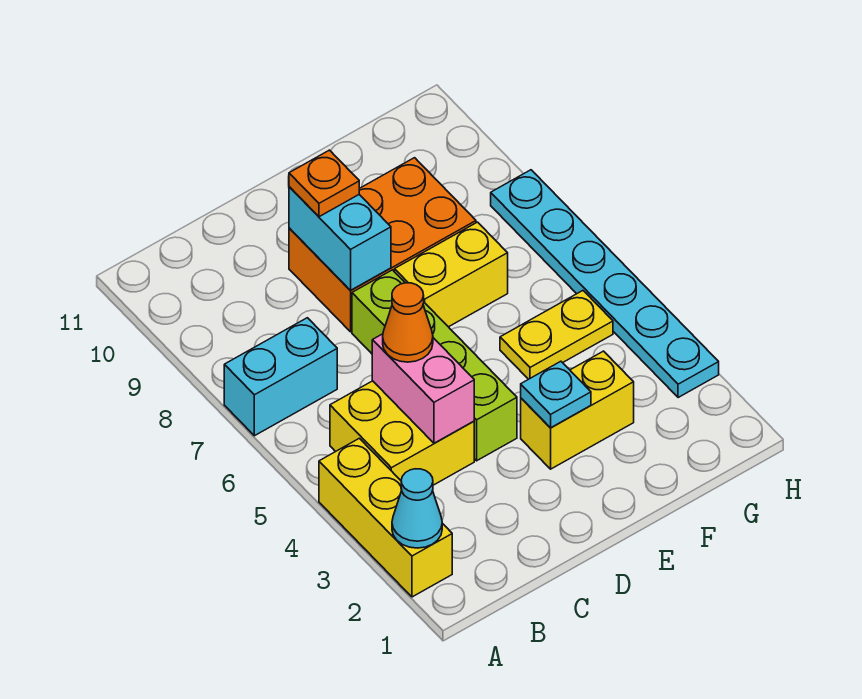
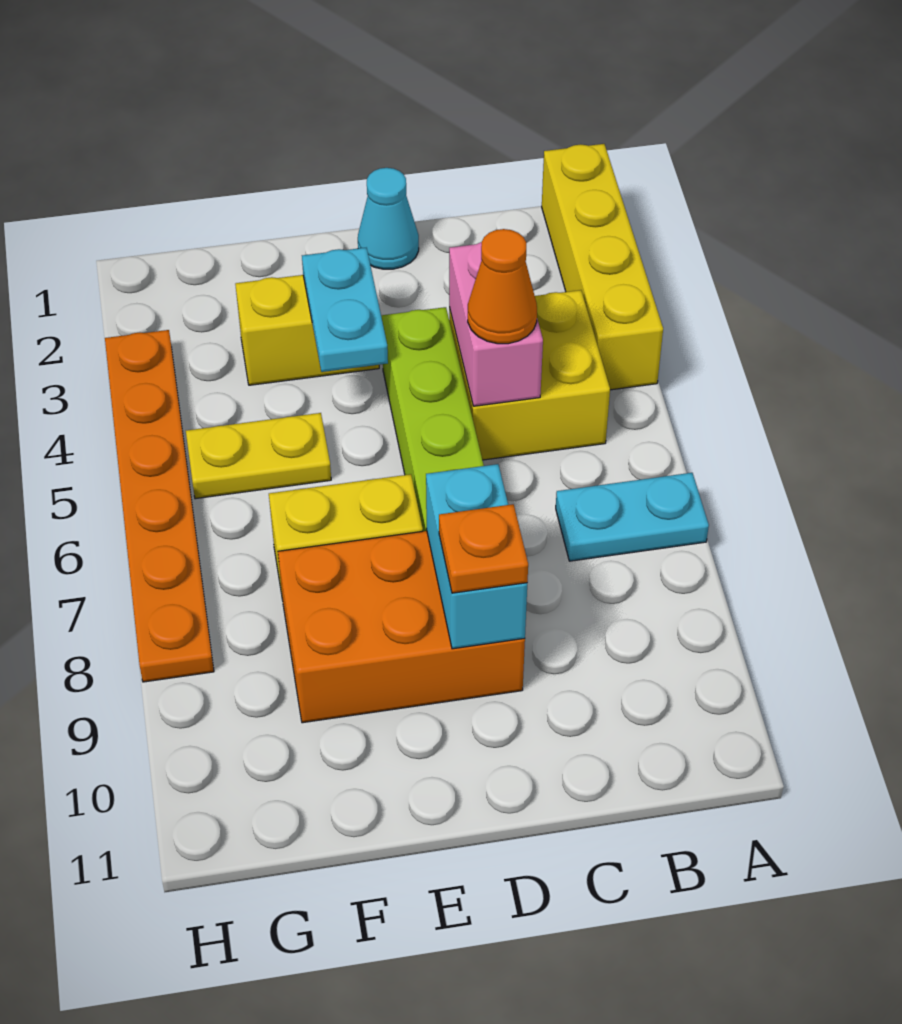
yellow brick A2:A4 level 1 -> yellow brick A1:A4 level 1
cyan cone A2 level 2 -> cyan cone D1 level 1
cyan brick A7:B7 level 1 -> cyan plate A7:B7 level 1
cyan plate E3 level 2 -> cyan plate E3:E4 level 2
cyan plate H3:H8 level 1 -> orange plate H3:H8 level 1

